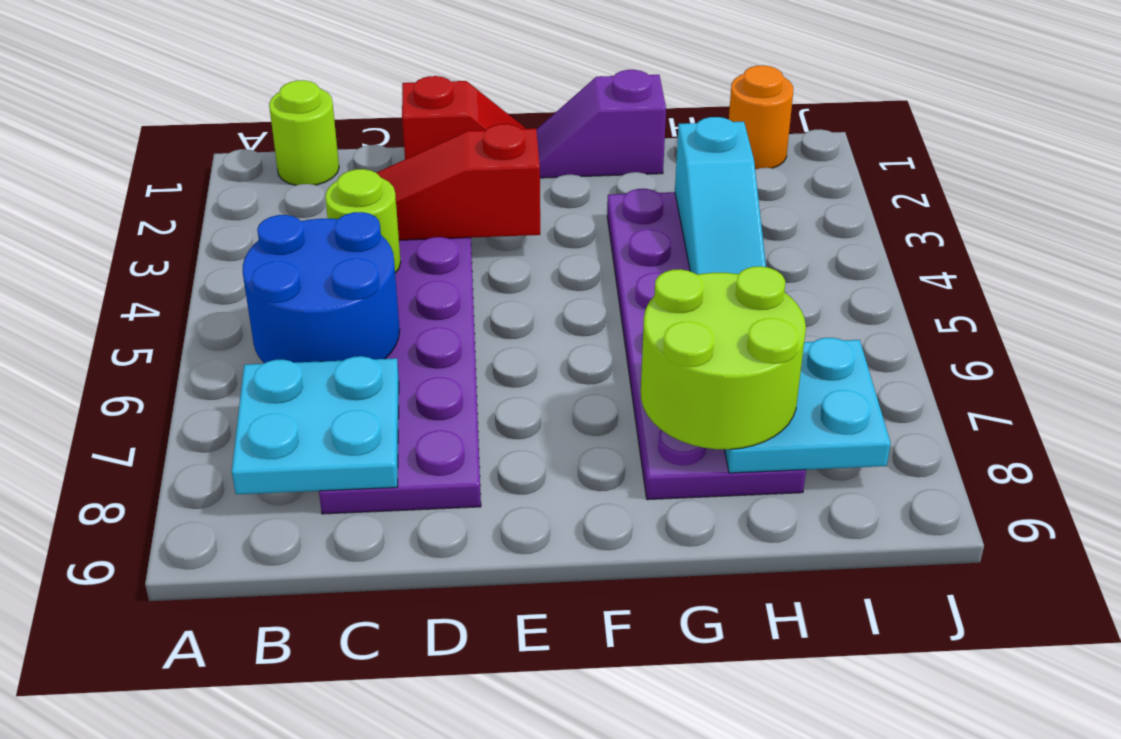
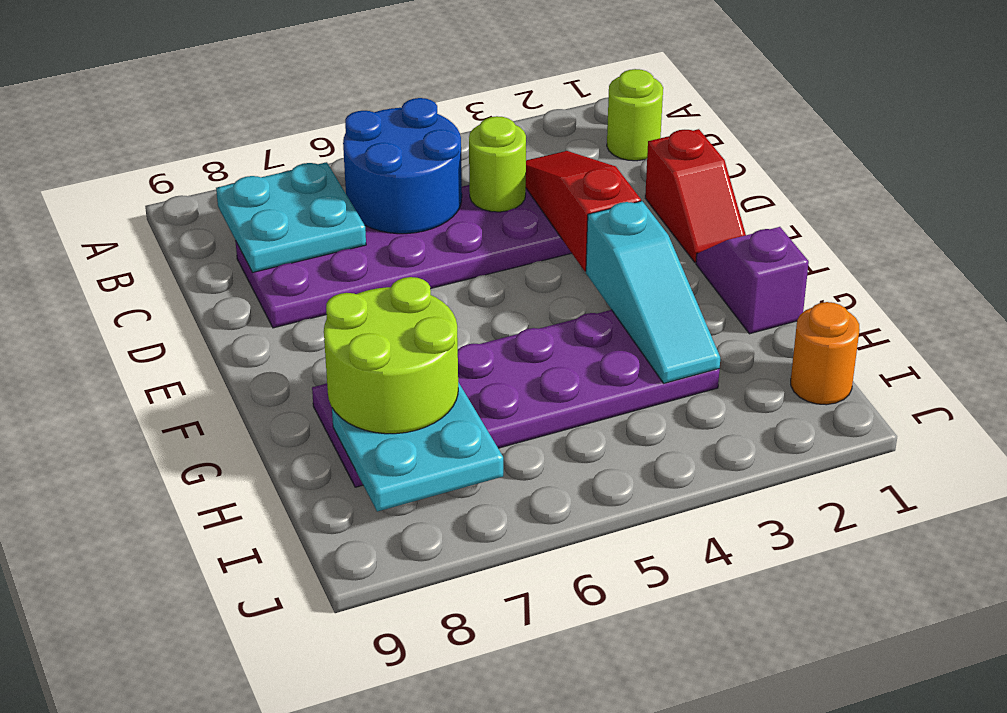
cyan slope H3:H5 level 2 top 3 -> cyan slope F3:H3 level 2 top F

